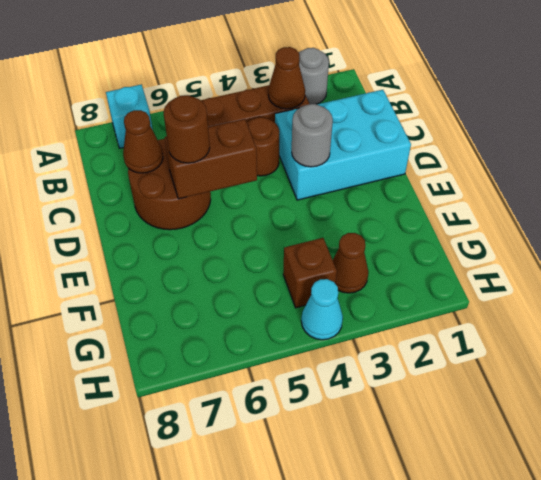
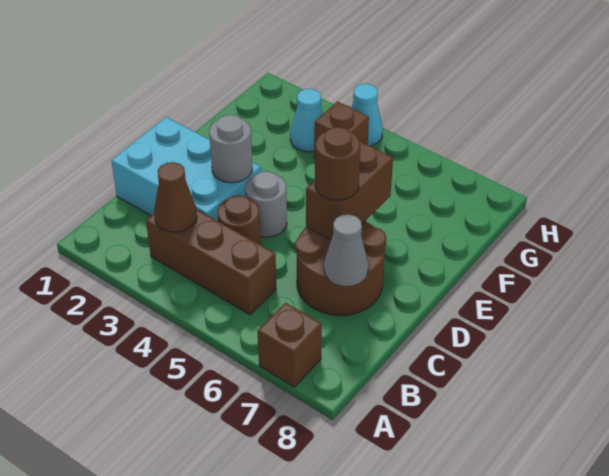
grey round brick A2 level 1 -> grey round brick D4 level 1
cyan brick A7 level 1 -> brown brick A7 level 1
brown cone C7 level 2 -> grey cone C7 level 2
brown brick D5:D6 level 2 -> brown brick D6:E6 level 2
brown cone G3 level 1 -> cyan cone G3 level 1

